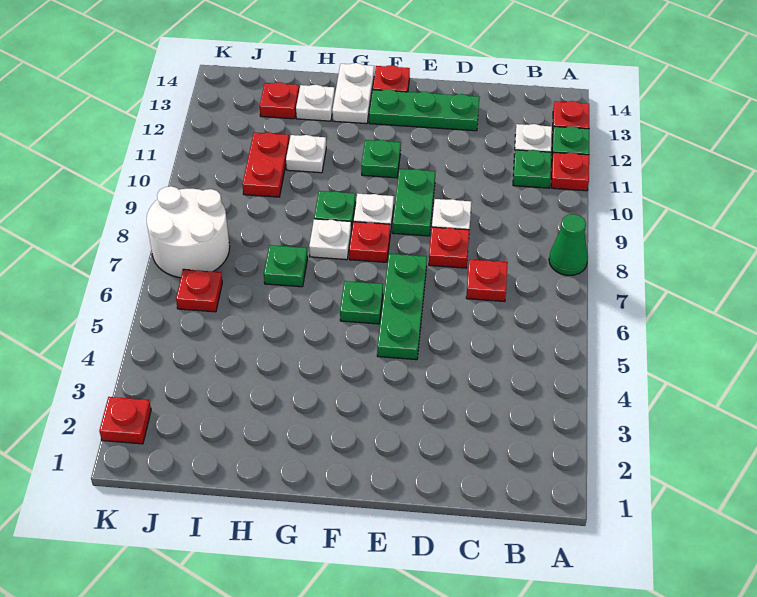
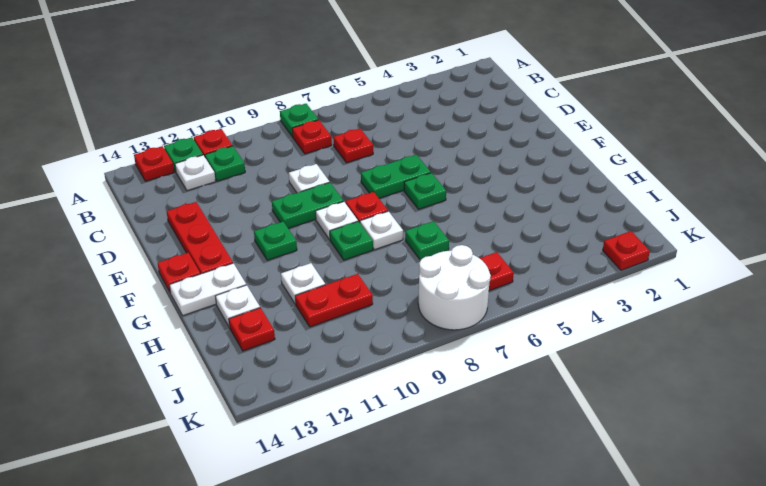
green cone A8 level 1 -> green plate A8 level 1
red plate D8 level 1 -> red plate B8 level 1
green plate D13:F13 level 1 -> red plate D13:F13 level 1
green plate E5:E7 level 1 -> green plate E6:E7 level 1

